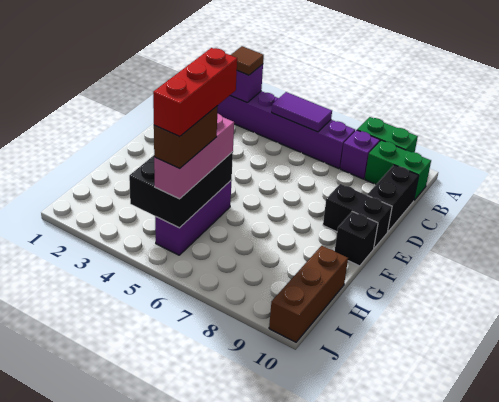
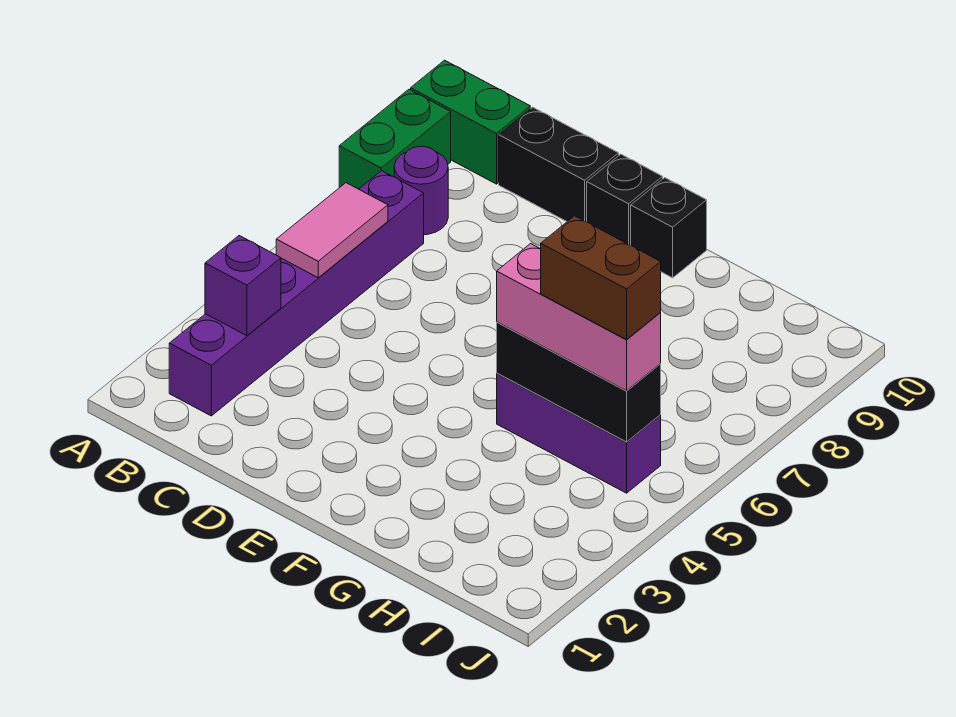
brown tile B3 level 3 -> none
purple tile B5:B6 level 2 -> pink tile B5:B6 level 2
purple brick B8 level 1 -> purple round brick B8 level 1
green brick B9:B10 level 1 -> green brick A10:B10 level 1
black brick E9:E10 level 1 -> black brick E10 level 1
black brick G4:I5 level 2 -> black brick G5:I5 level 2
red brick G5:I5 level 5 -> none
brown brick H10:J10 level 1 -> none

